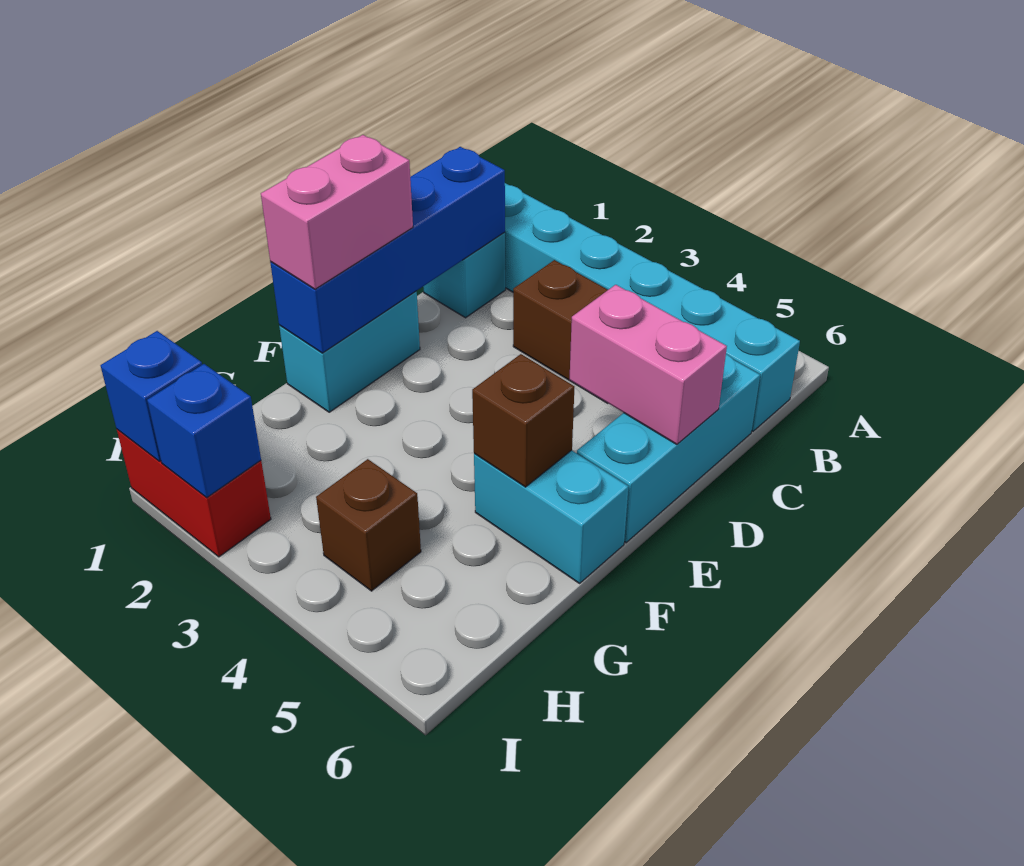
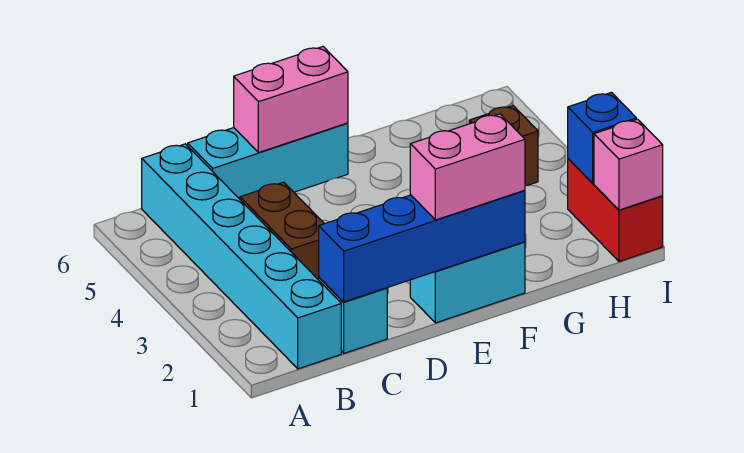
pink brick D5:D6 level 2 -> pink brick D6:E6 level 2
cyan brick F5:F6 level 1 -> none
brown brick F5 level 2 -> none
blue brick I1 level 2 -> pink brick I1 level 2

